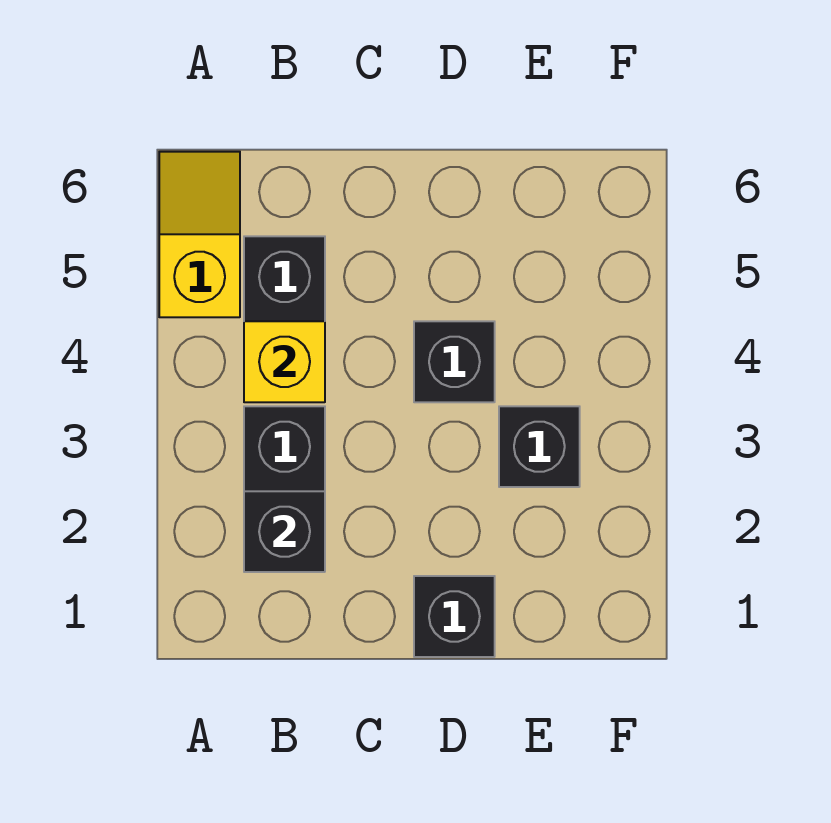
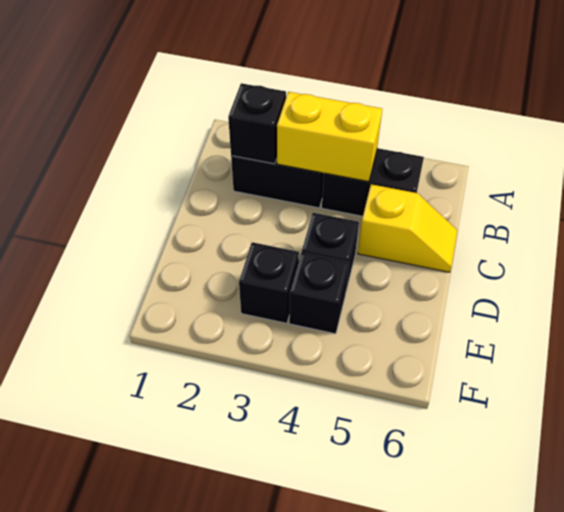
yellow slope A5:A6 level 1 top 5 -> yellow slope C5:C6 level 1 top 5
yellow brick B4 level 2 -> yellow brick B3:B4 level 2
black brick D1 level 1 -> black brick E4 level 1

